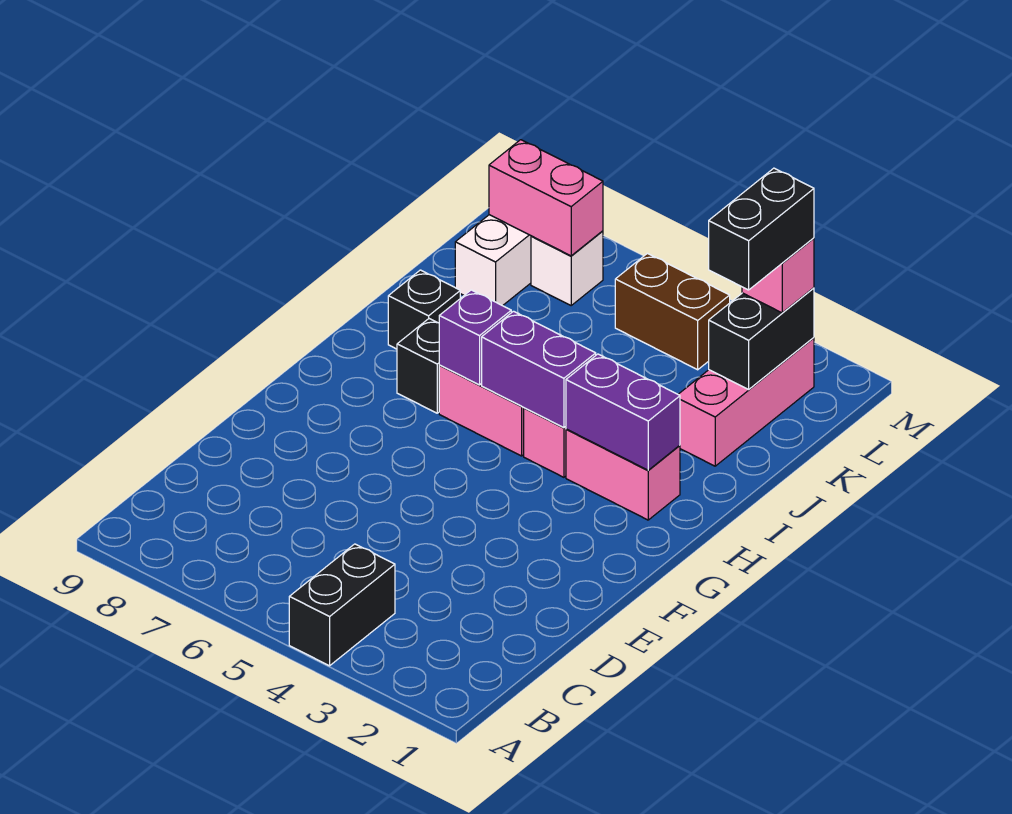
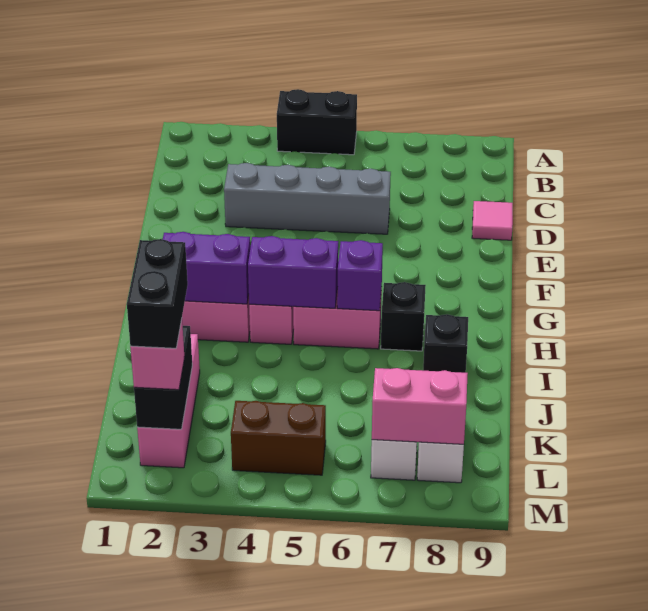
black brick A4:B4 level 1 -> black brick A4:A5 level 1
none -> grey brick D3:D6 level 1
none -> pink tile D9 level 1

